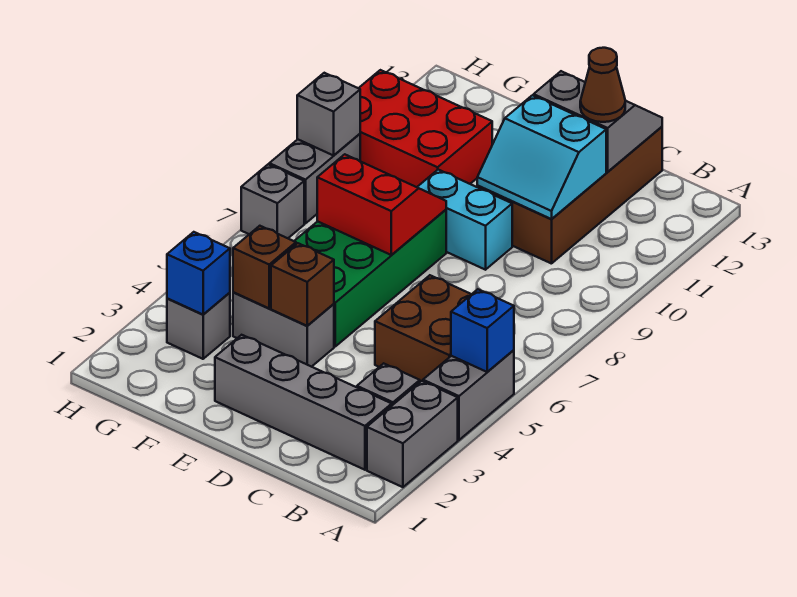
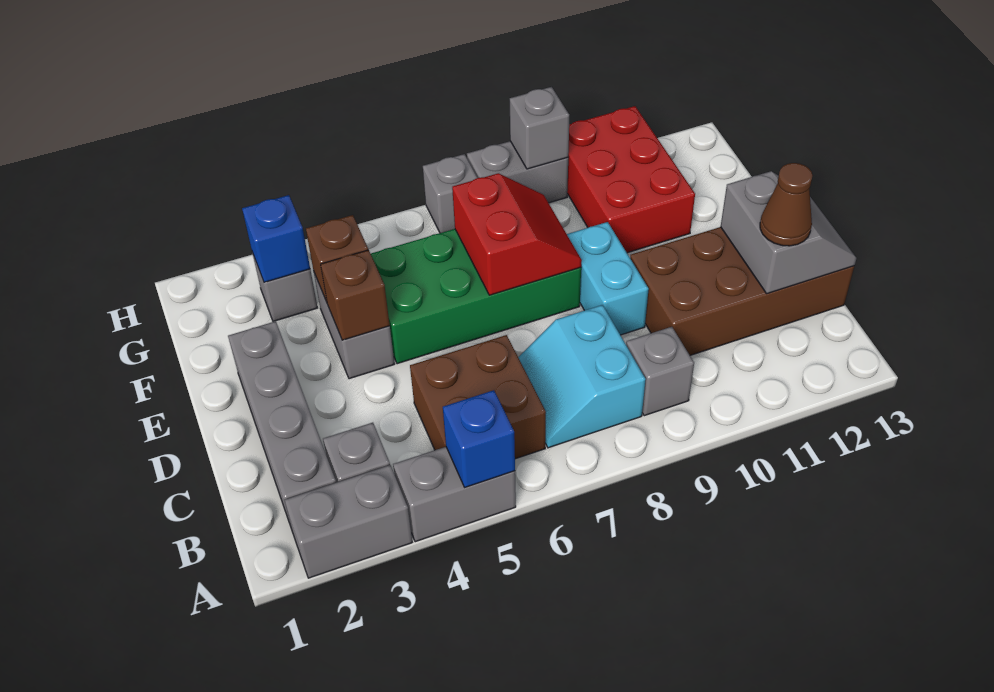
none -> grey brick B9 level 1
cyan slope C10:D11 level 2 top 11 -> cyan slope B7:C8 level 1 top 8

